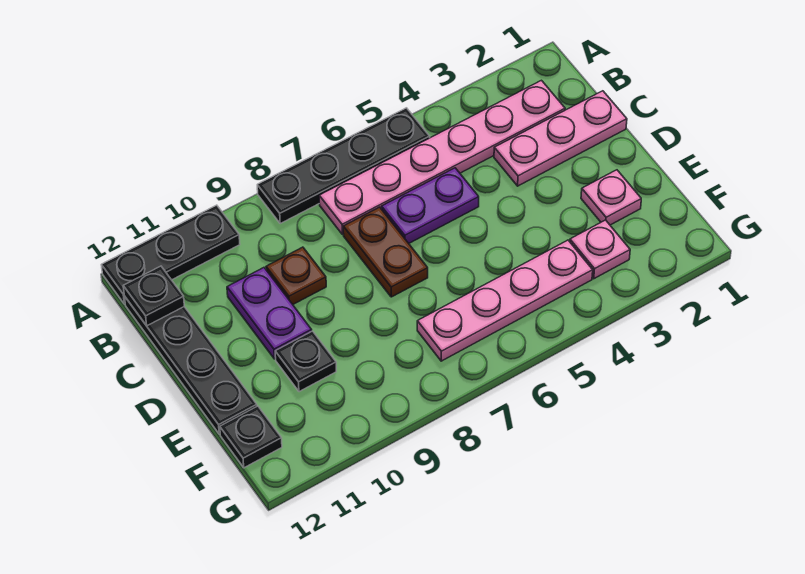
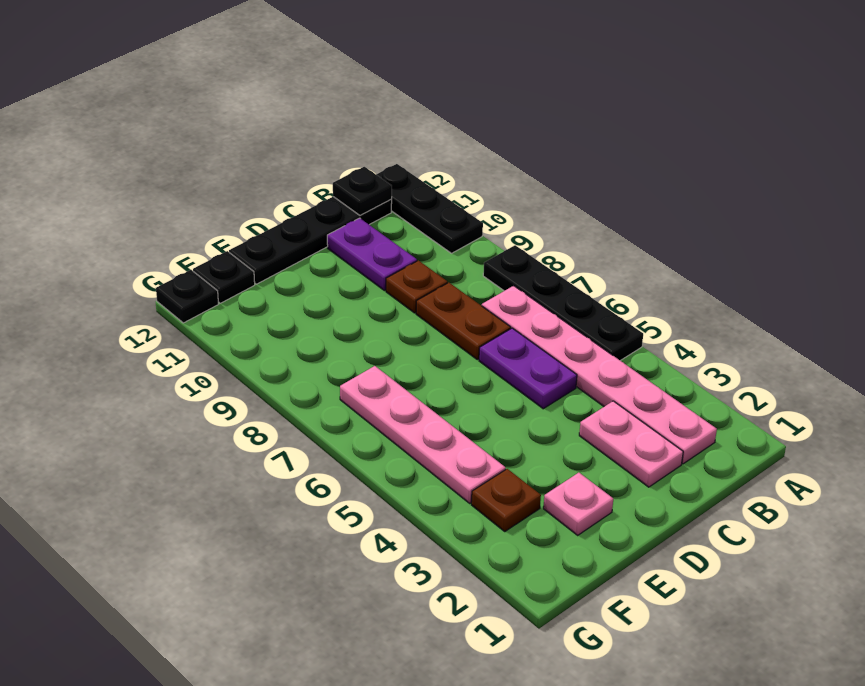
pink plate C1:C3 level 1 -> pink plate C2:C3 level 1
brown plate C7:D7 level 1 -> brown plate C7:C8 level 1
purple plate C10:D10 level 1 -> purple plate C10:C11 level 1
black plate E10 level 1 -> black plate G12 level 1
pink plate F3 level 1 -> brown plate F3 level 1

